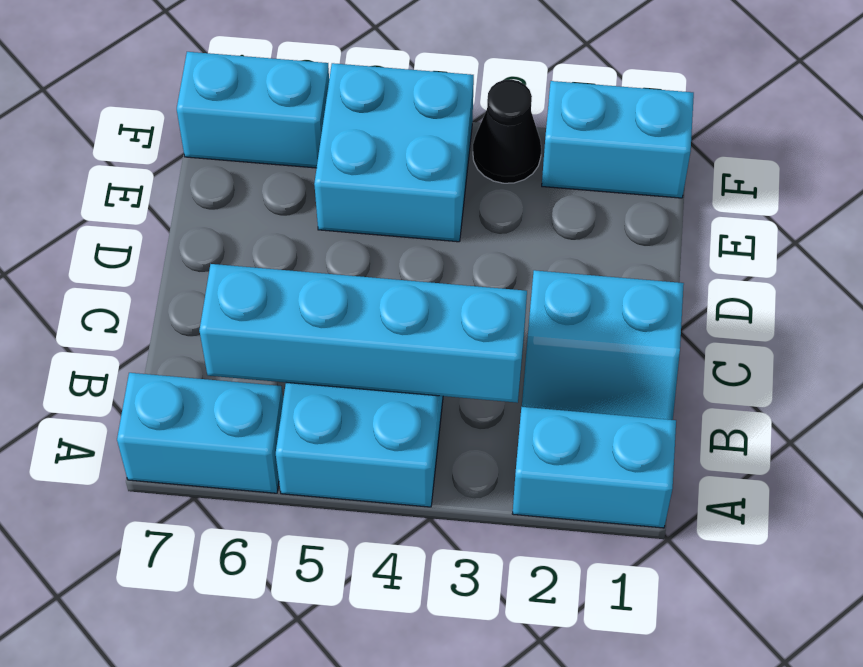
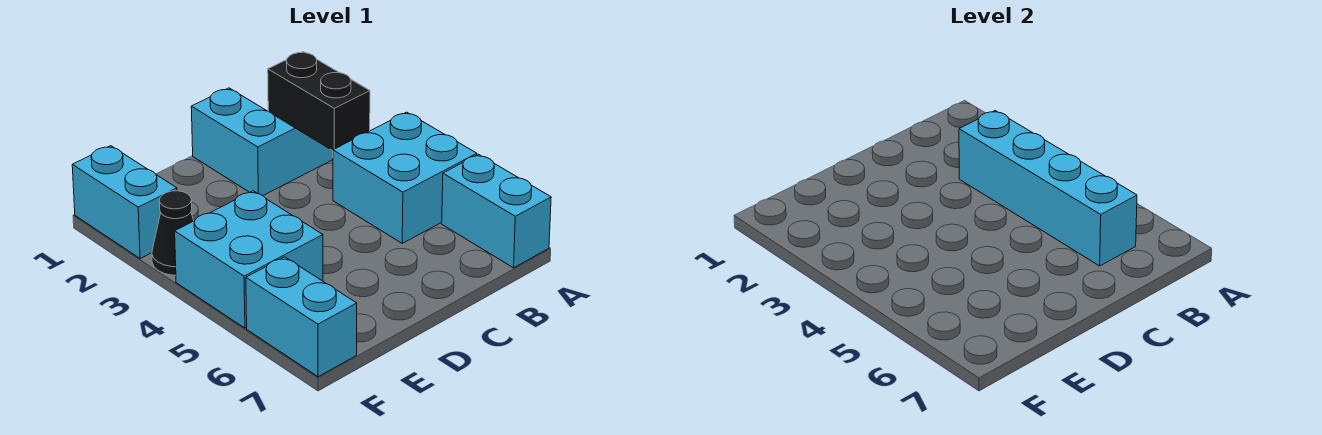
cyan brick A1:A2 level 1 -> black brick A1:A2 level 1

